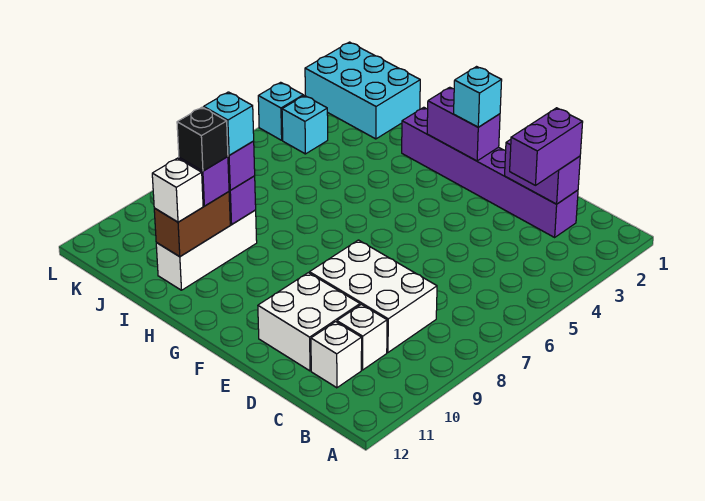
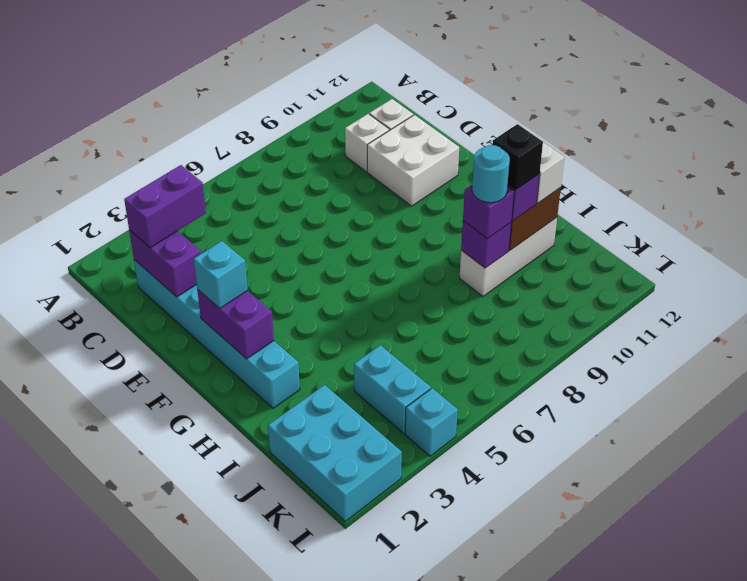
purple brick C2:H2 level 1 -> cyan brick C2:H2 level 1
white brick C8:E9 level 1 -> none
cyan brick I9 level 4 -> cyan round brick I9 level 4
cyan brick K4 level 1 -> cyan brick J4:K4 level 1

